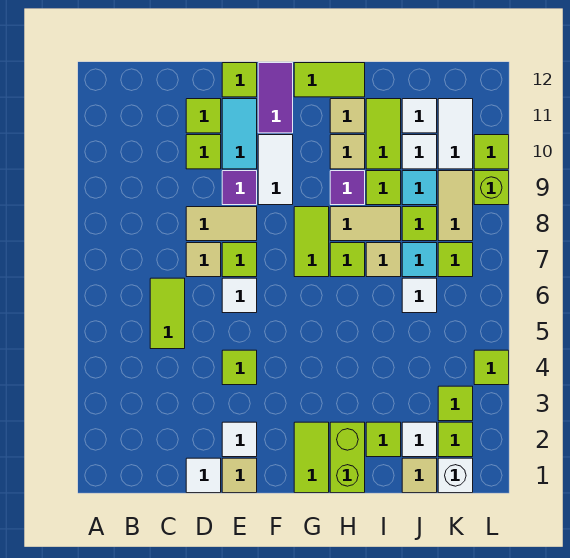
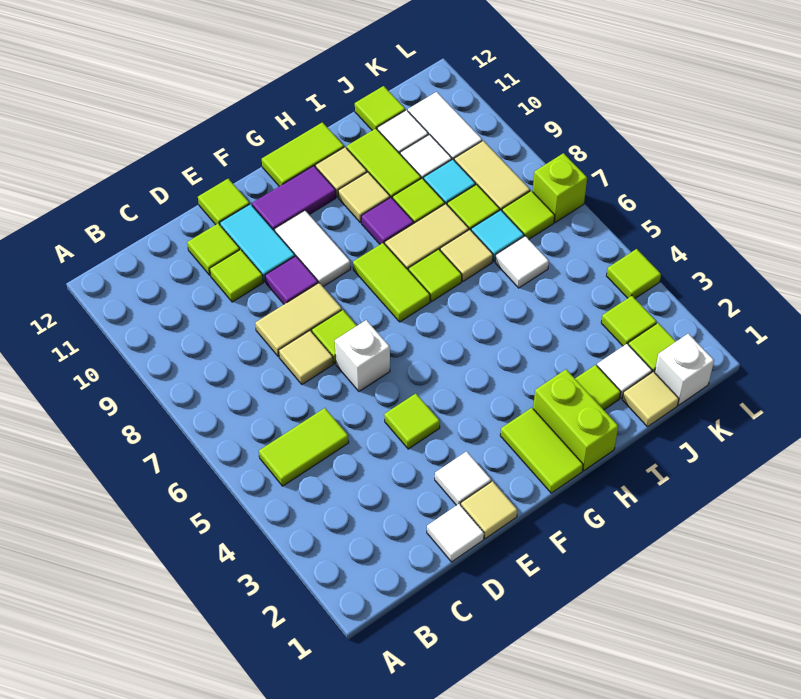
lime tile C5:C6 level 1 -> lime tile B5:C5 level 1
white tile E6 level 1 -> white brick E6 level 1
purple tile F11:F12 level 1 -> purple tile F11:G11 level 1
lime brick L9 level 1 -> lime brick L7 level 1
lime tile L10 level 1 -> lime tile J12 level 1

